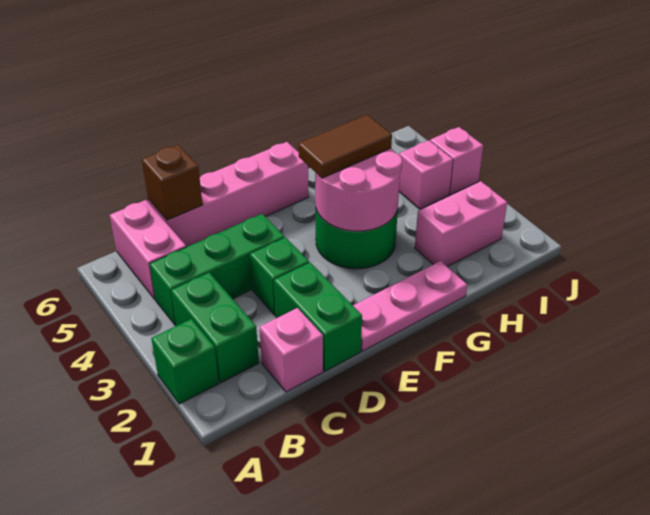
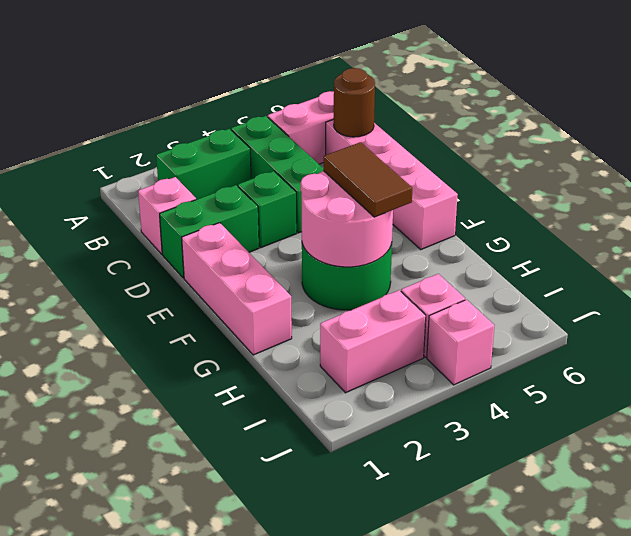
green brick A2 level 1 -> none
brown brick C6 level 2 -> brown round brick C6 level 2
pink plate E1:G1 level 1 -> pink brick E1:G1 level 1
pink brick H2:I2 level 1 -> pink brick I2:I3 level 1

